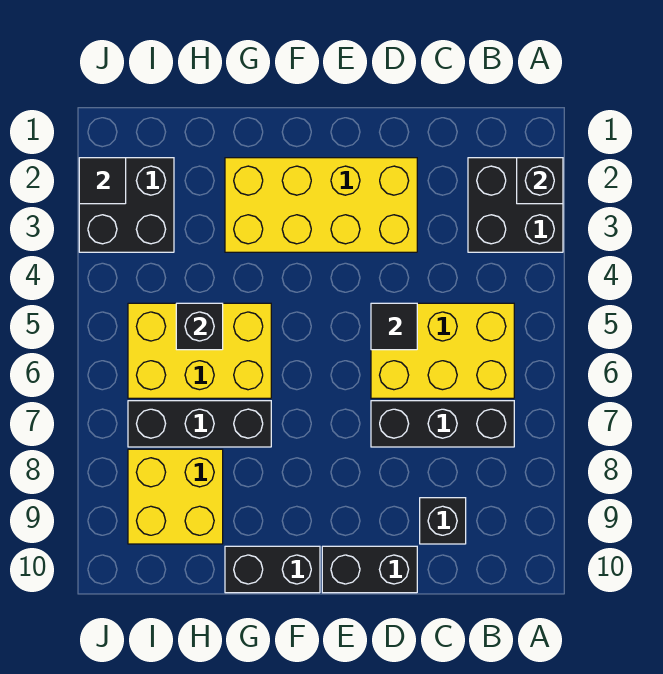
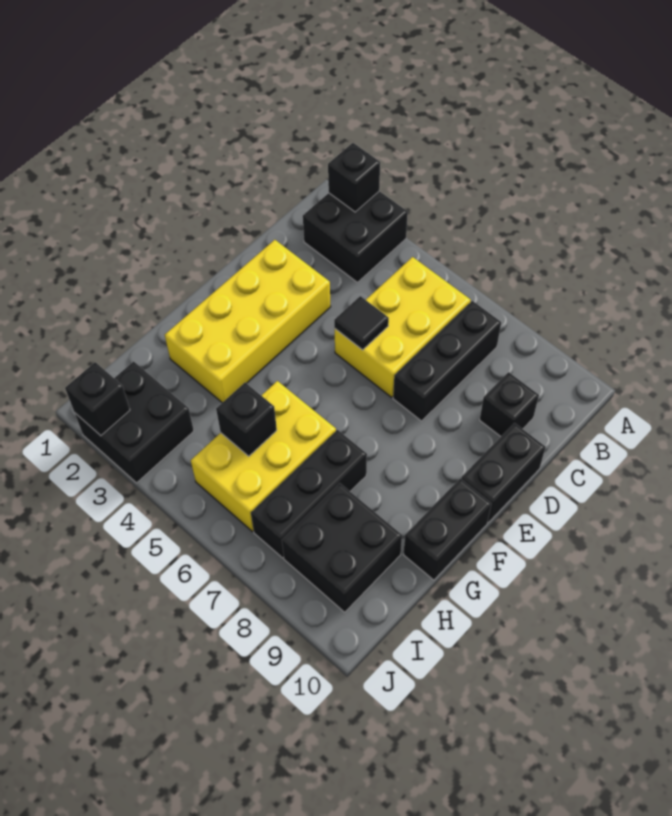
yellow brick H8:I9 level 1 -> black brick H8:I9 level 1
black tile J2 level 2 -> black brick J2 level 2

